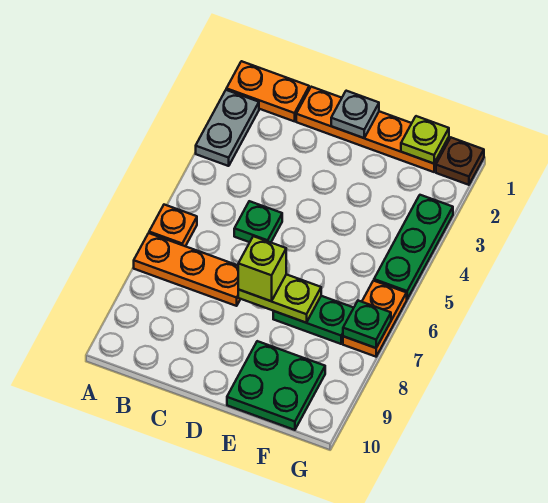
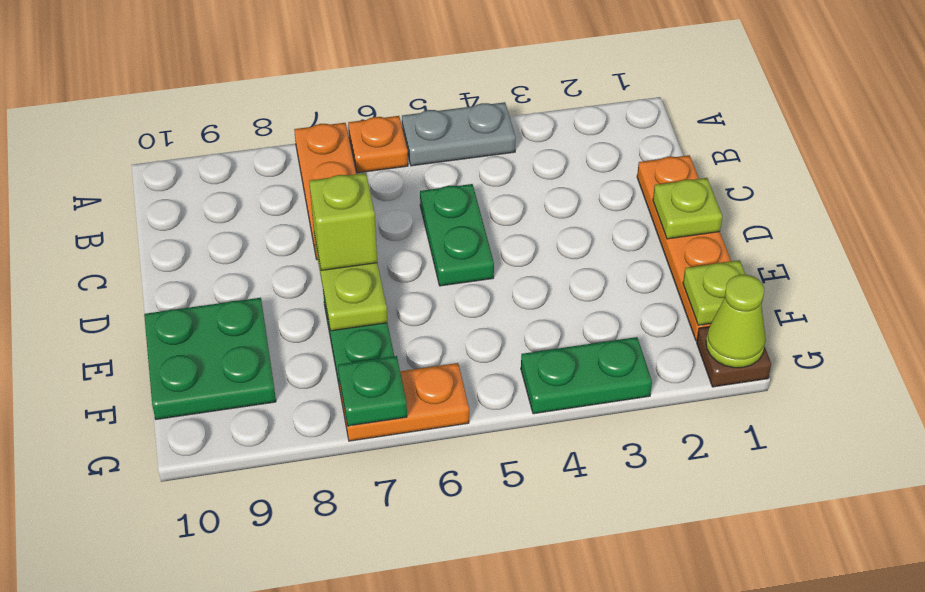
orange plate A1:B1 level 1 -> none
grey plate A2:A3 level 1 -> grey plate A4:A5 level 1
green plate C5 level 1 -> green plate C5:D5 level 1
grey plate D1 level 2 -> lime plate D1 level 2
none -> lime cone G1 level 2
green plate G3:G5 level 1 -> green plate G3:G4 level 1

